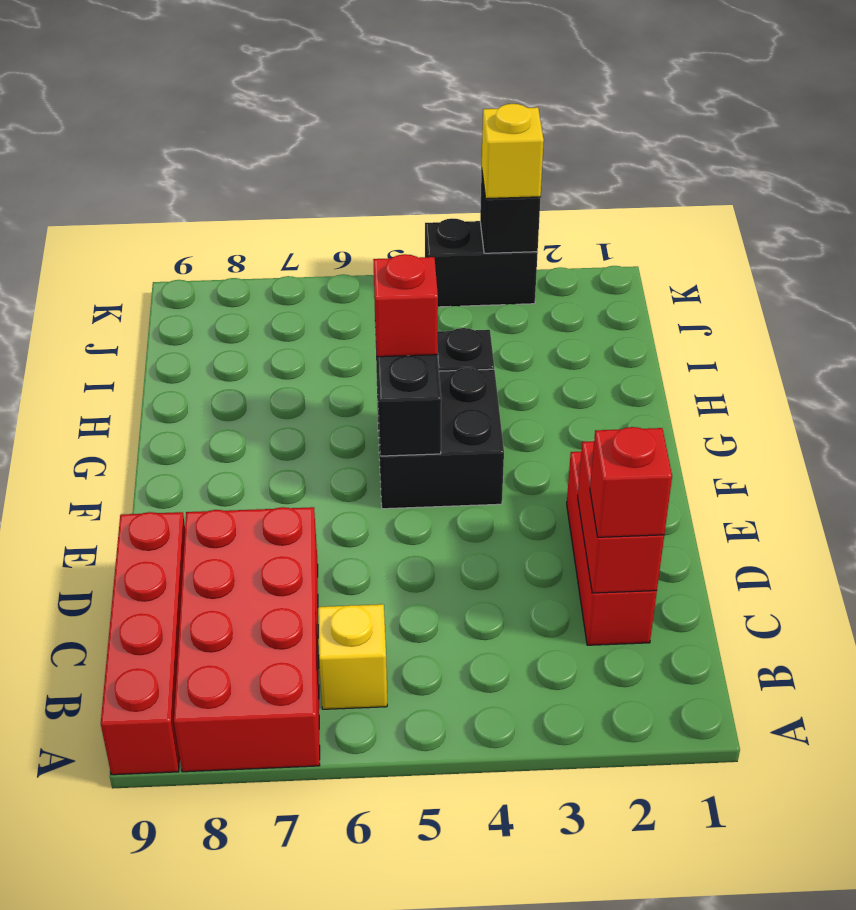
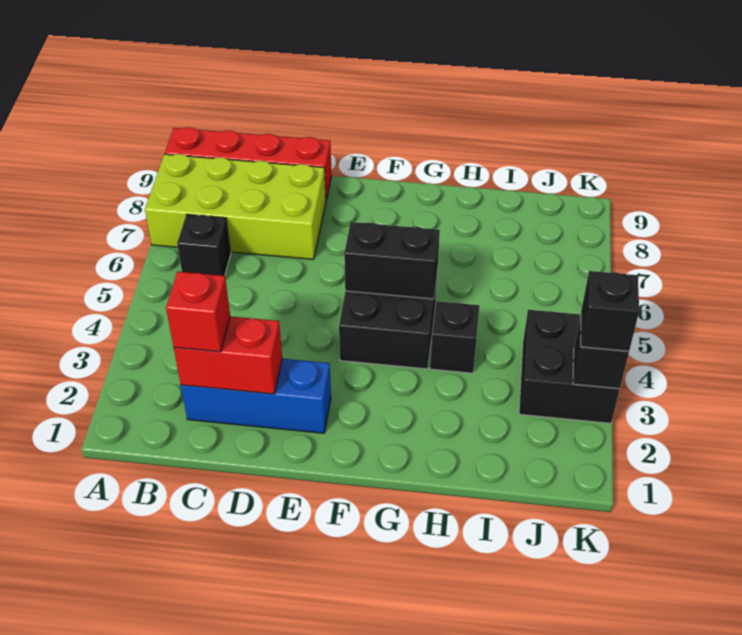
red brick A7:D8 level 1 -> lime brick A7:D8 level 1
yellow brick B6 level 1 -> black brick B6 level 1
red brick C2:E2 level 1 -> blue brick C2:E2 level 1
red brick G5 level 3 -> none
black brick K3:K4 level 1 -> black brick J3:K4 level 1
yellow brick K3 level 3 -> black brick K3 level 3

